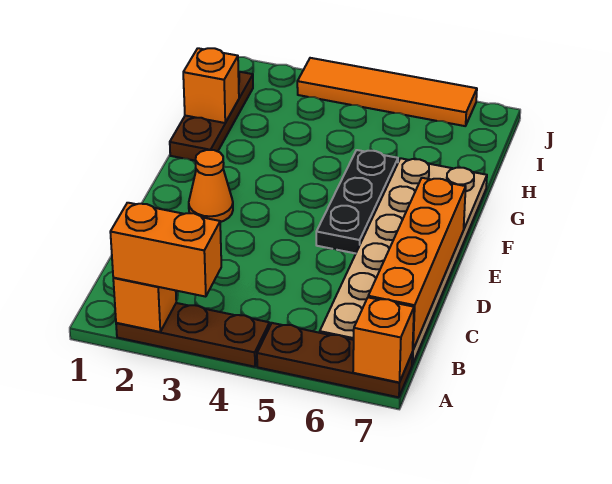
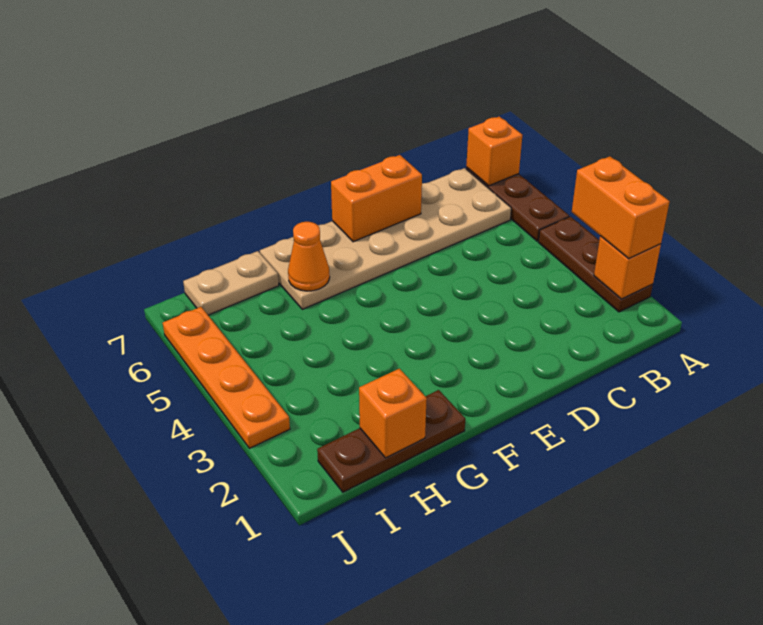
orange brick B7:E7 level 2 -> orange brick D7:E7 level 2
orange cone E2 level 1 -> orange cone G6 level 2
black plate E5:G5 level 1 -> none
none -> tan plate H7:I7 level 1
orange tile J3:J6 level 1 -> orange plate J3:J6 level 1

